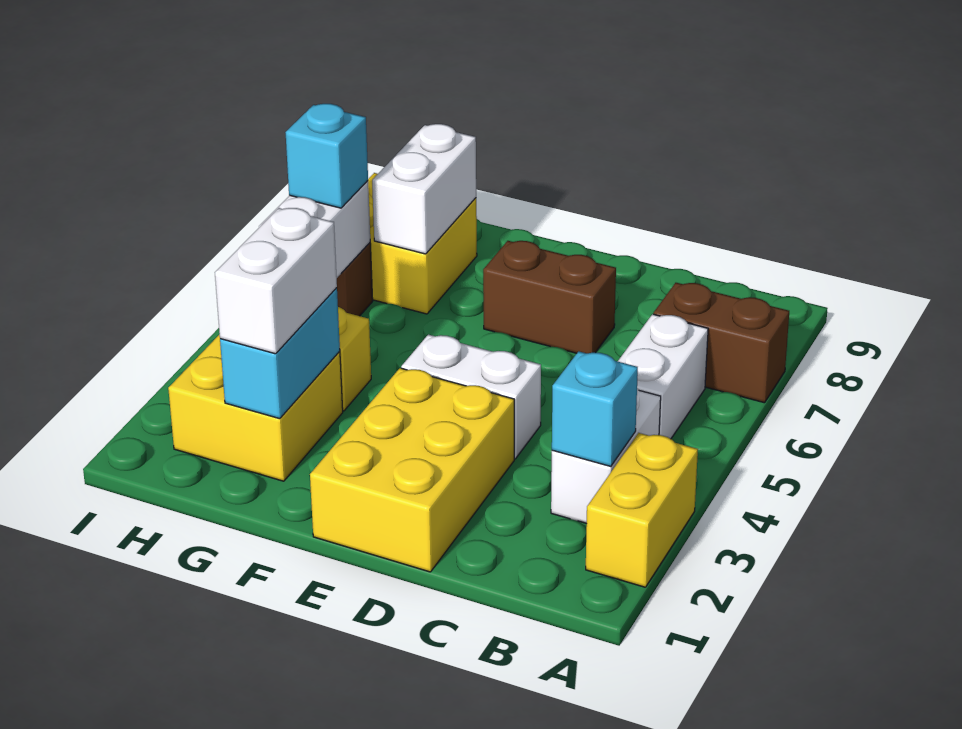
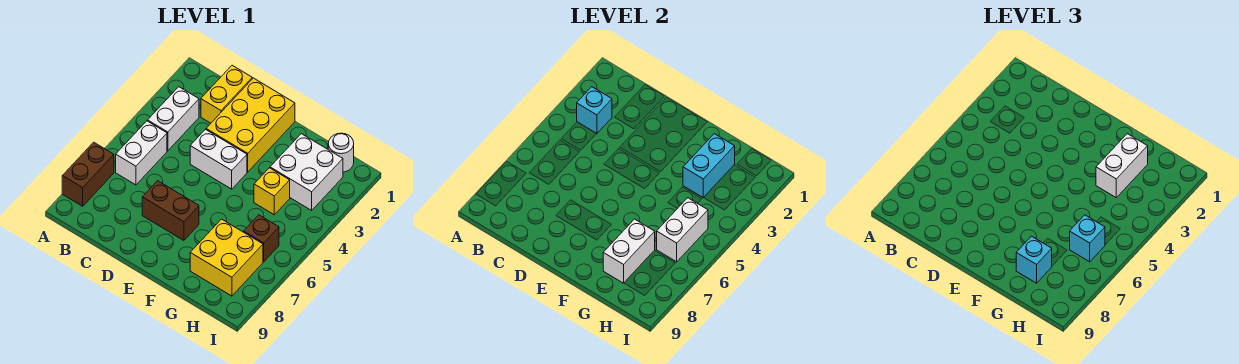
yellow brick A2:A3 level 1 -> yellow brick C1:C2 level 1
brown brick A7:B7 level 1 -> brown brick A7:A8 level 1
yellow brick G2:H3 level 1 -> white brick G2:H3 level 1
none -> cyan brick G8 level 3
none -> white round brick H1 level 1

